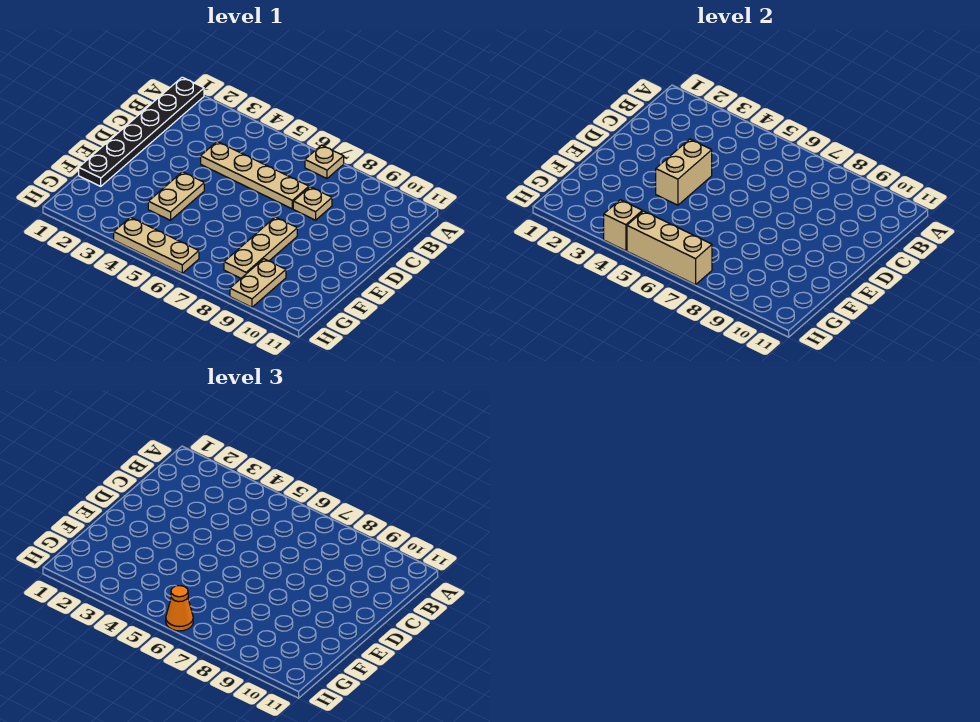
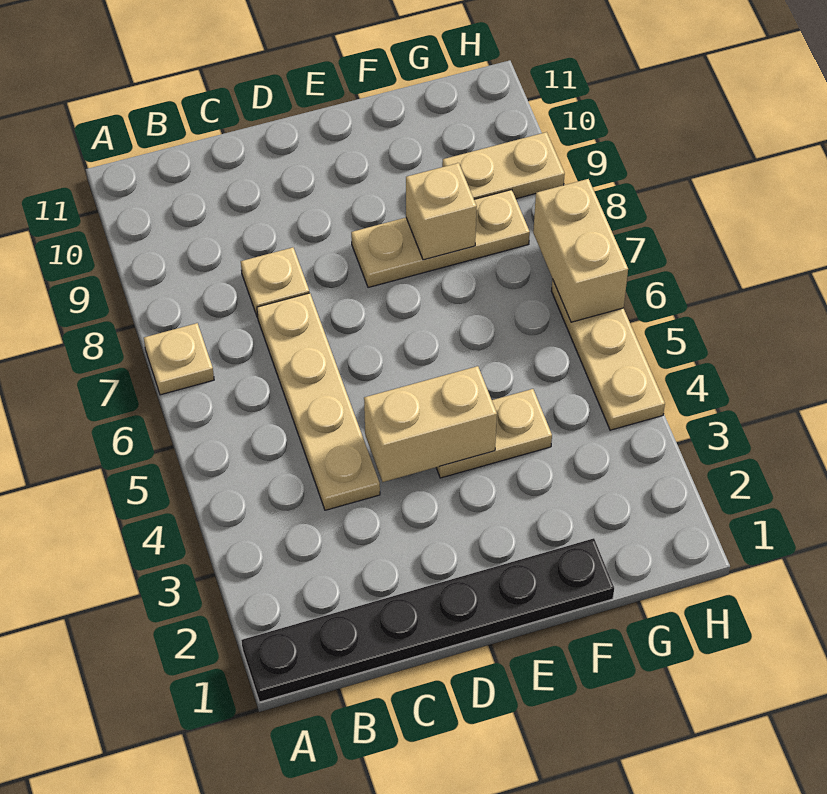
tan brick H4 level 2 -> tan brick F8 level 2
tan brick H5:H7 level 2 -> tan brick H6:H7 level 2
orange cone H6 level 3 -> none

